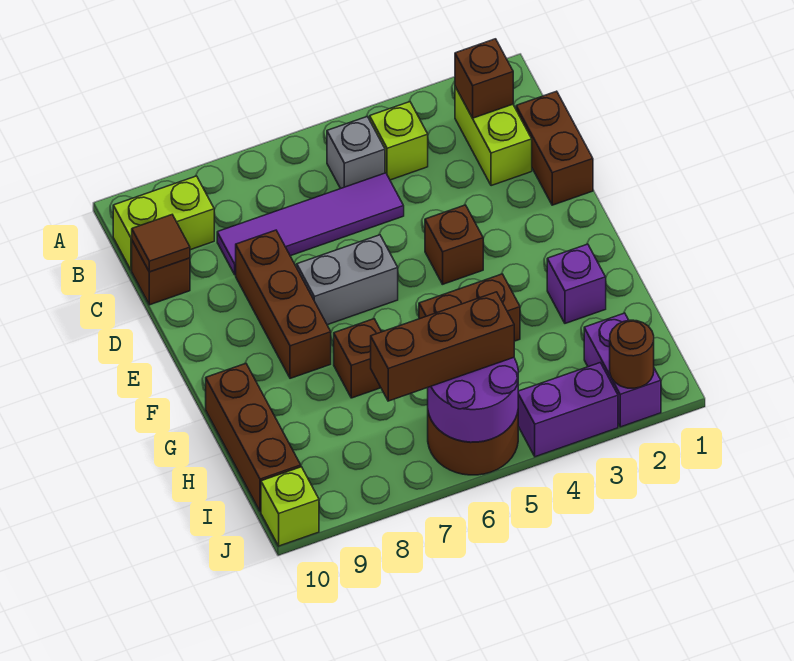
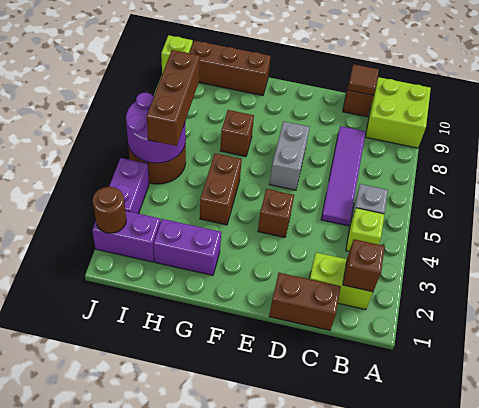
lime brick B9:B10 level 1 -> lime brick A9:B10 level 1
brown brick D8:F8 level 1 -> none
purple brick G2 level 1 -> purple brick G2:H2 level 1

